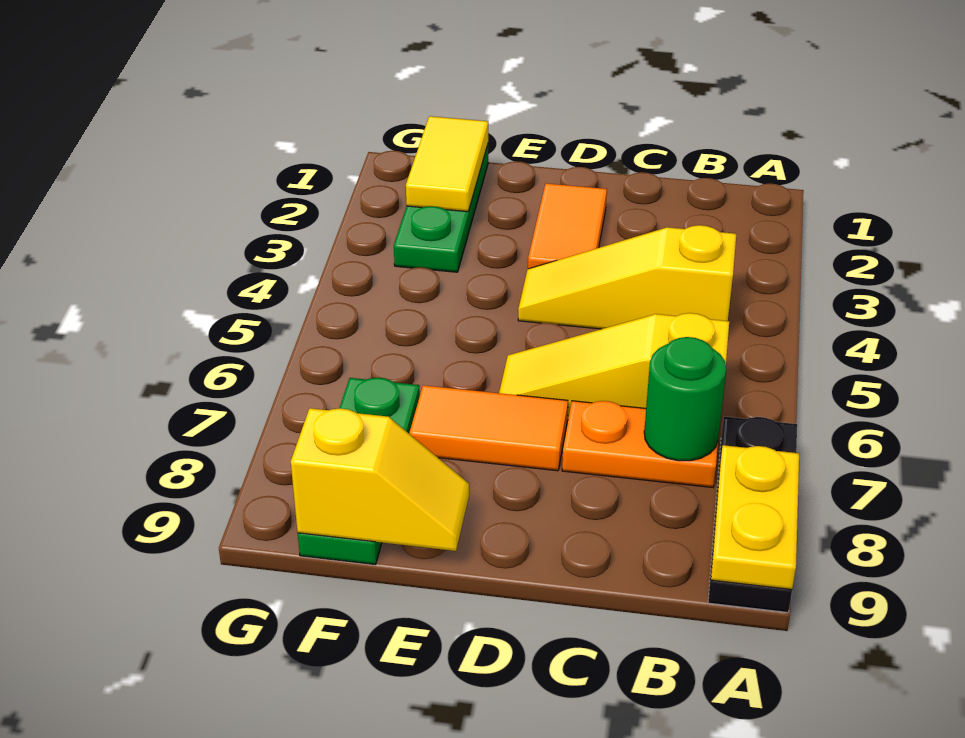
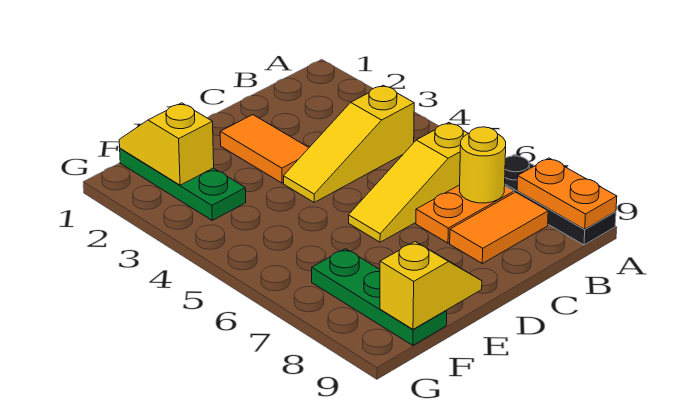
yellow plate A8:A9 level 2 -> orange plate A8:A9 level 2
green round brick B7 level 2 -> yellow round brick B7 level 2
orange tile D7:E7 level 1 -> orange tile B8:C8 level 1
yellow tile F1:F2 level 2 -> yellow slope F1:F2 level 2 top 2

